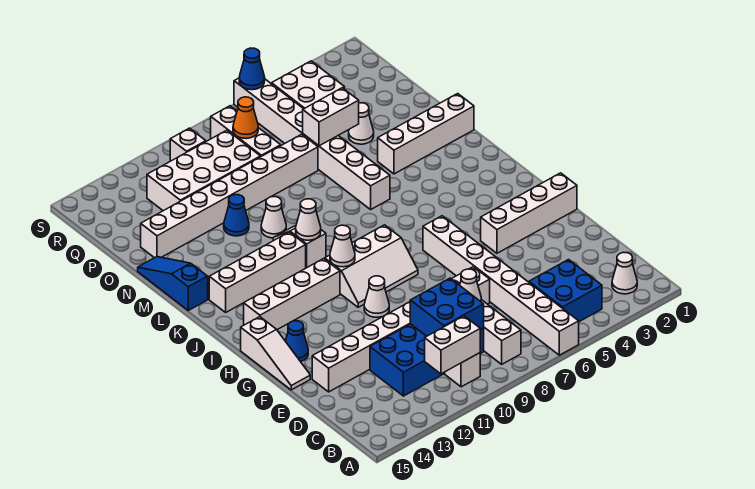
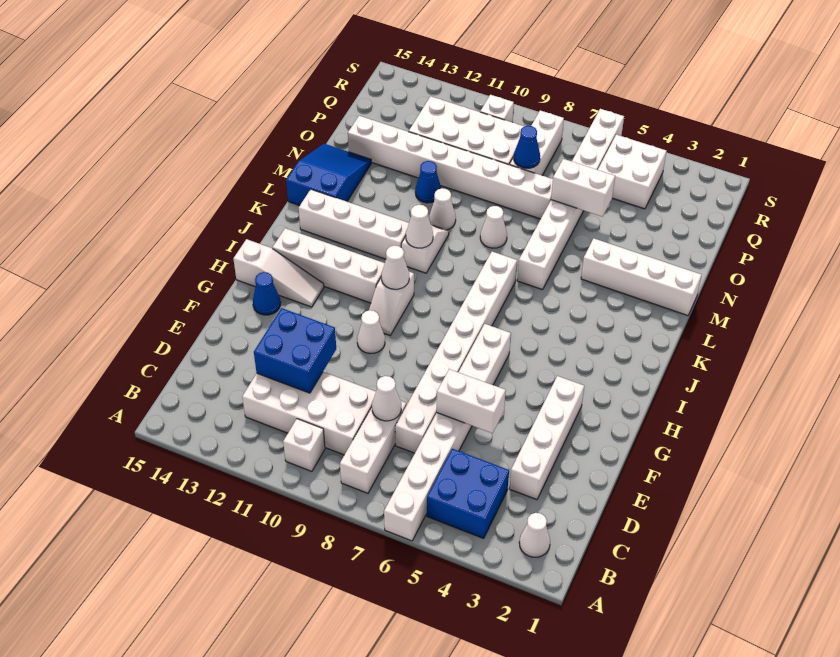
white brick B10:B11 level 2 -> white brick E5:E6 level 2
blue brick C9:D12 level 1 -> white brick C9:D12 level 1
blue brick C9:D10 level 2 -> blue brick D11:E12 level 2
white brick E7:E14 level 1 -> white brick D7:K7 level 1
white slope F15:H15 level 1 top H -> white slope H13:H15 level 1 top 15
white brick G1:G4 level 1 -> white brick D3:G3 level 1
white slope H8:I10 level 1 top I -> white slope H10:I10 level 1 top I
blue slope L15:N15 level 1 top L -> blue slope L14:N15 level 1 top L
white cone O4 level 1 -> white cone M8 level 1
orange cone Q8 level 2 -> none
blue cone S6 level 2 -> blue cone P8 level 2

